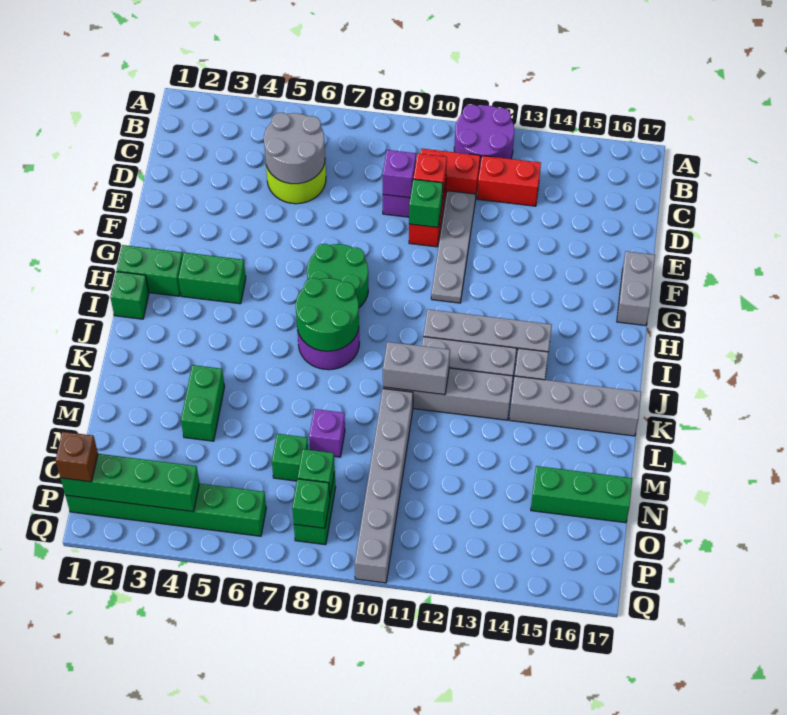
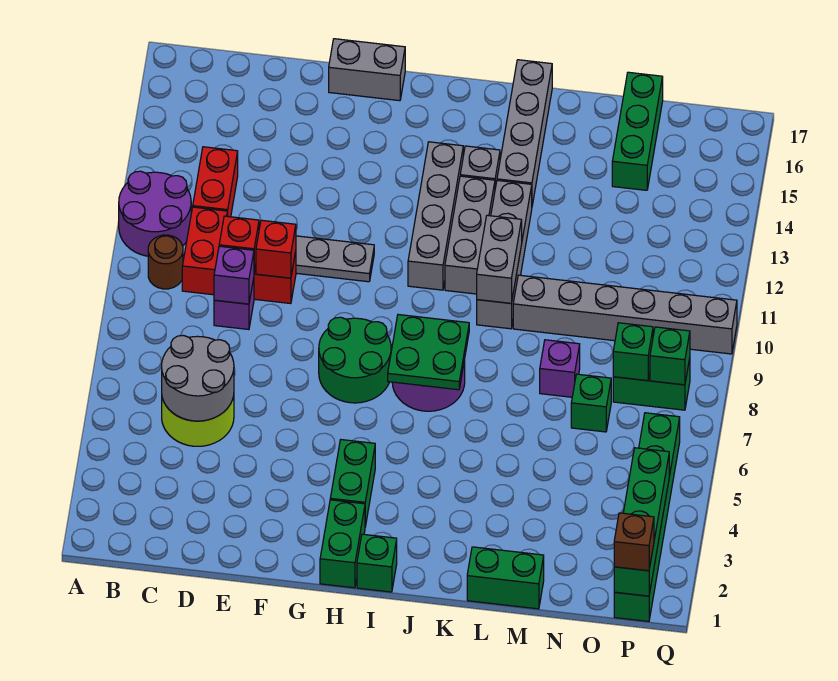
none -> brown round brick B10 level 1
green brick E10 level 2 -> red brick E10 level 2
green round brick I7:J8 level 2 -> green plate I7:J8 level 2
green brick L4:M4 level 1 -> green brick L1:M1 level 1

